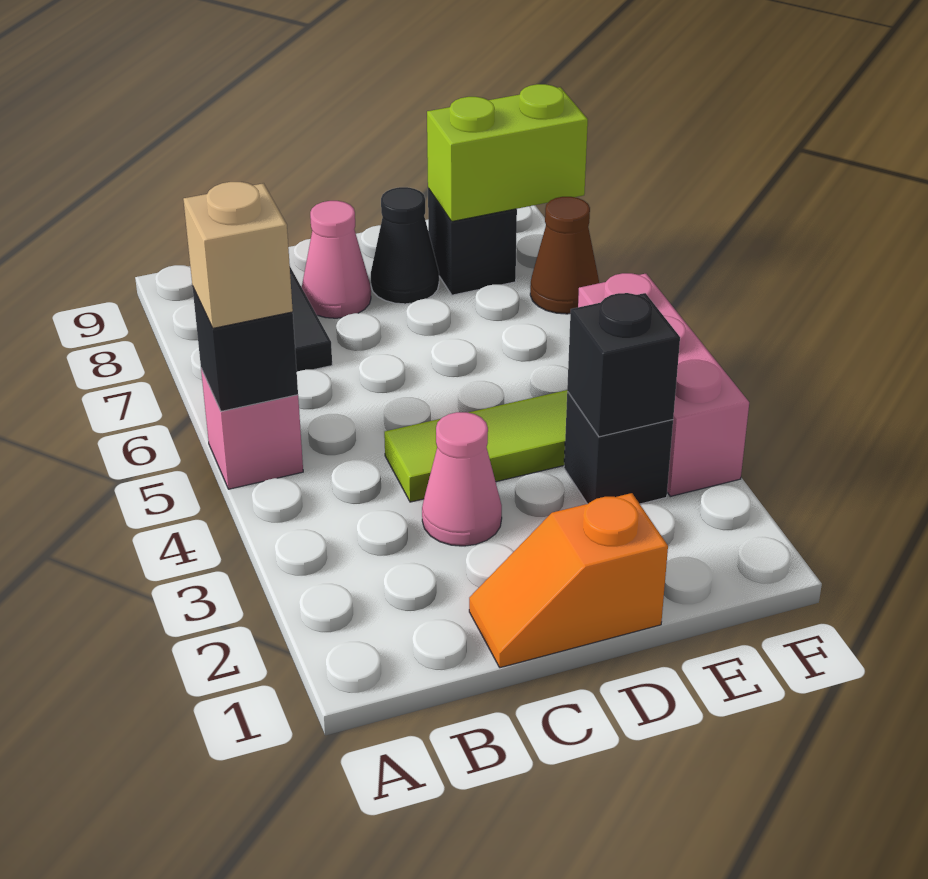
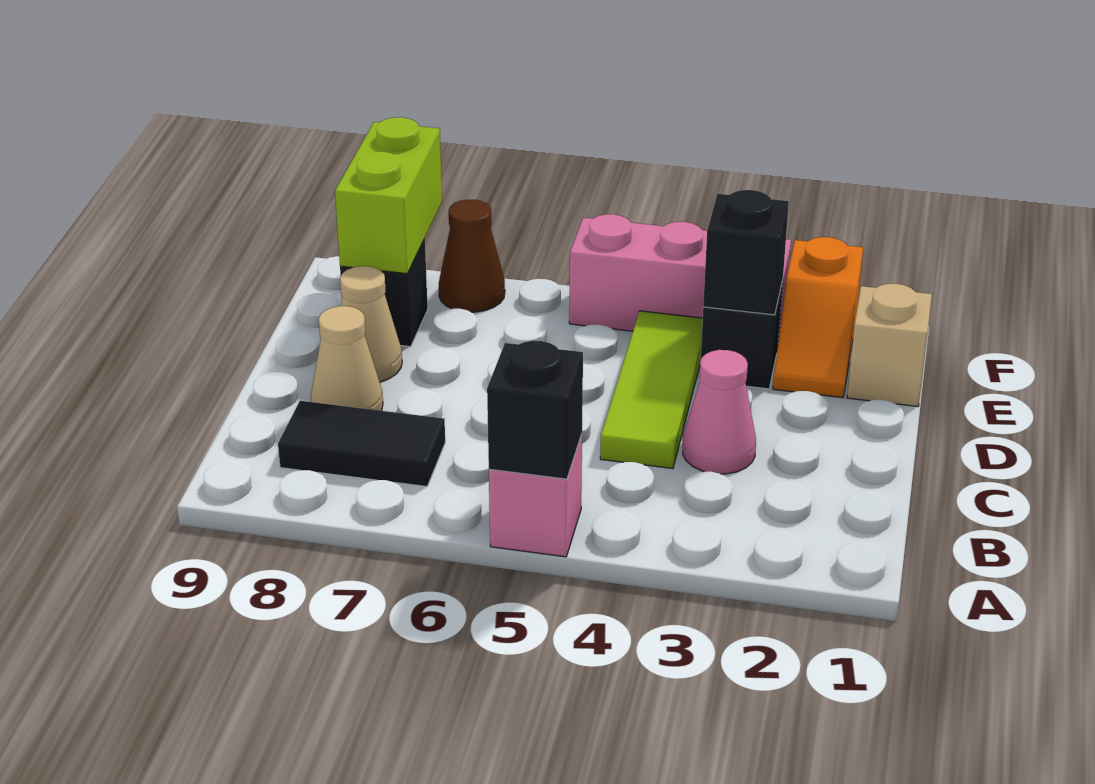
tan brick A5 level 3 -> tan brick E1 level 1
orange slope C1:D1 level 1 top D -> orange slope E2:F2 level 1 top F
pink cone C8 level 1 -> tan cone C8 level 1
black cone D8 level 1 -> tan cone D8 level 1

